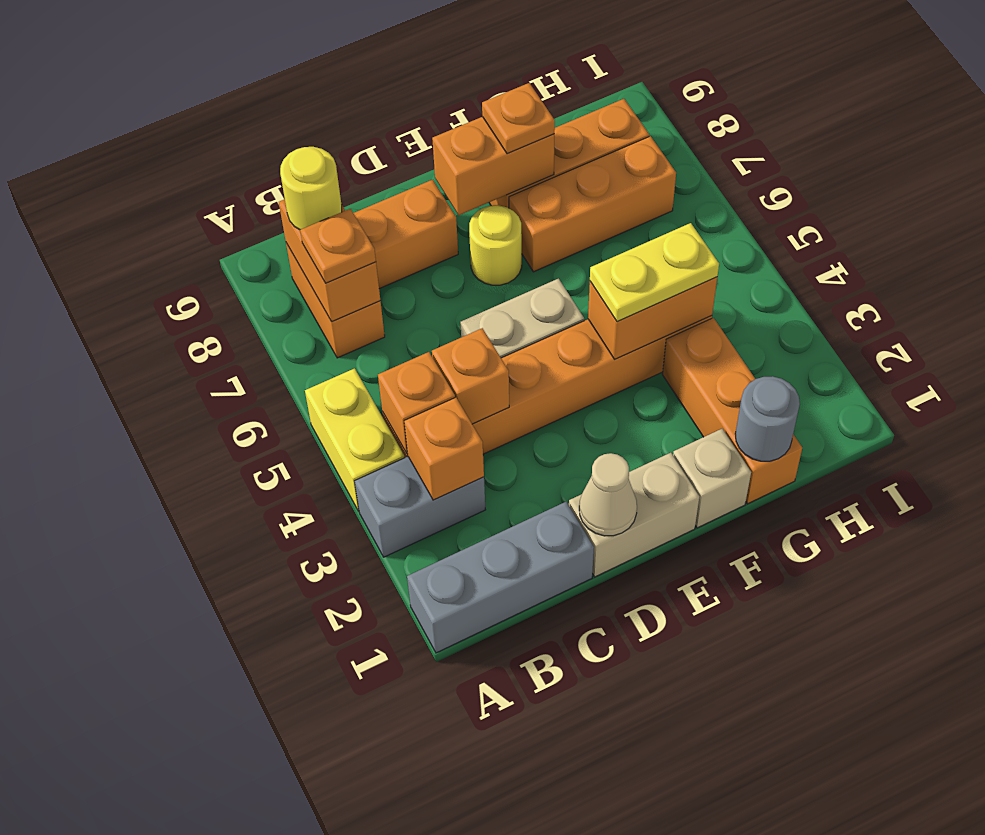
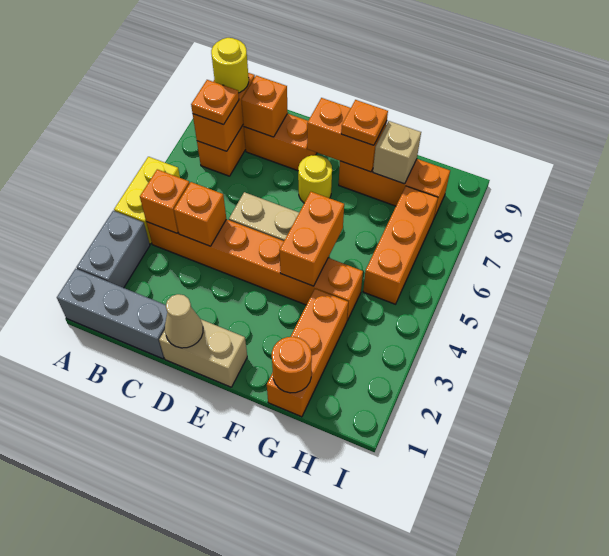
grey brick A3:B3 level 1 -> grey brick A2:A3 level 1
orange brick B3 level 2 -> orange brick C8 level 2
tan brick F1 level 1 -> tan brick G8 level 2
orange brick F4:G4 level 2 -> orange brick F4:F5 level 2
yellow plate F4:G4 level 3 -> none
orange brick F7:H7 level 1 -> orange brick H5:H7 level 1
grey round brick G1 level 2 -> orange round brick G1 level 2

